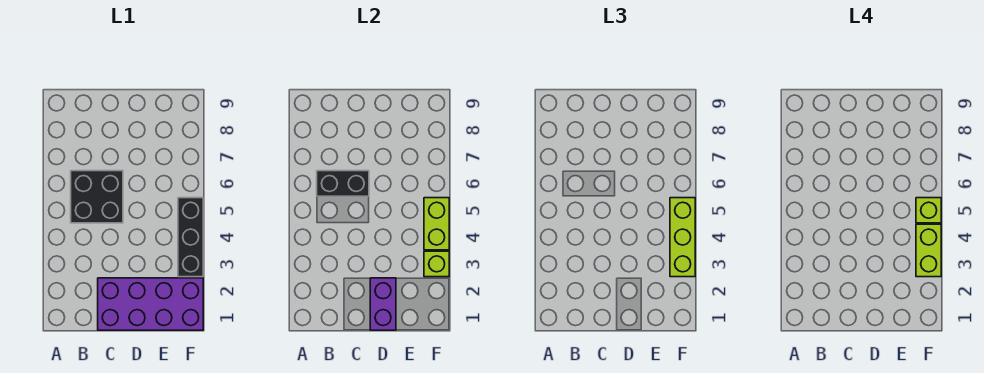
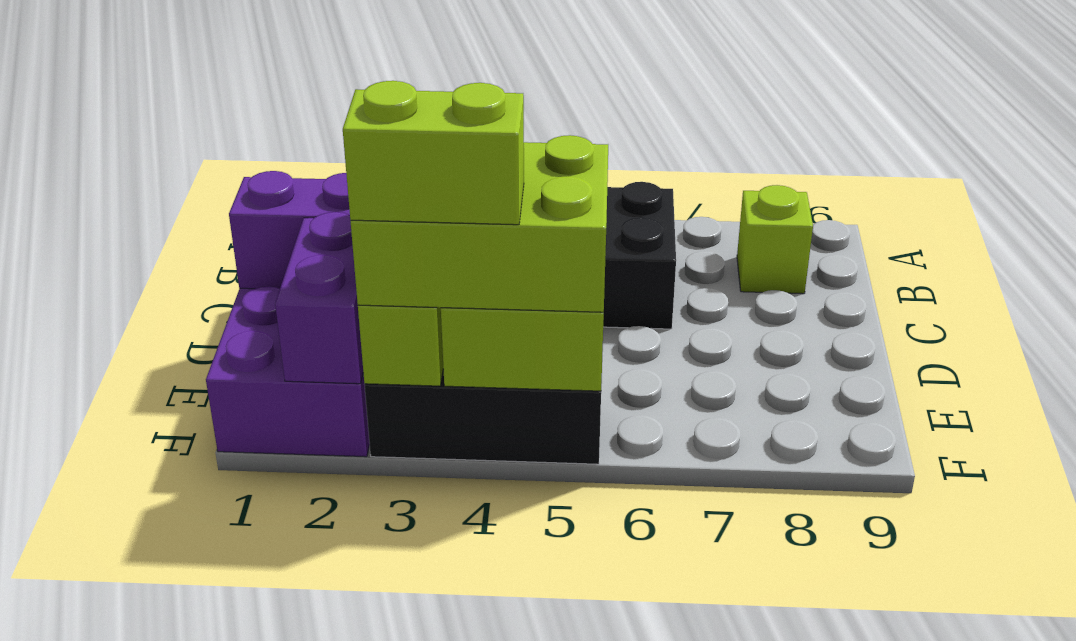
black brick B6:C6 level 2 -> none
none -> purple brick E2:F2 level 2
lime brick F3:F5 level 3 -> lime brick E3:F5 level 3
lime brick F5 level 4 -> lime brick B8 level 1

